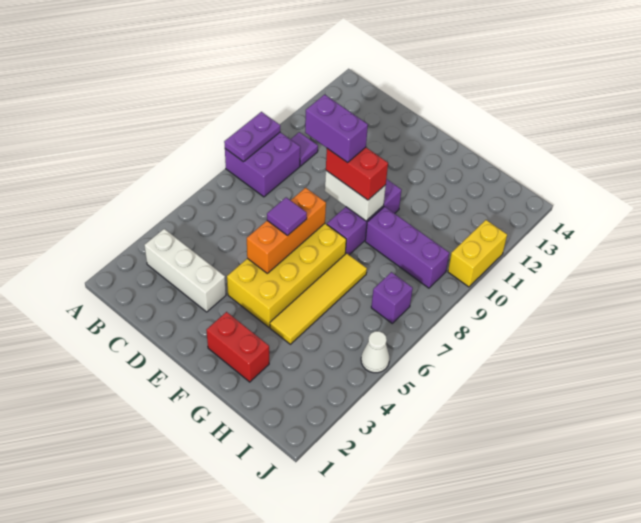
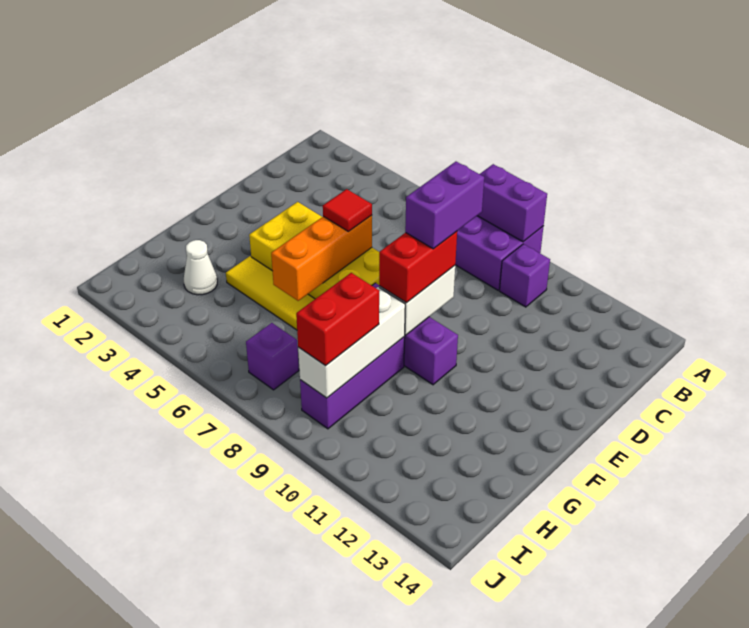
purple plate A8:A9 level 2 -> purple brick A8:A9 level 2
white brick B3:D3 level 1 -> white brick G9:I9 level 2
purple tile B10 level 1 -> purple brick B10 level 1
orange brick E5:E7 level 2 -> orange brick E6:G6 level 2
purple tile E6 level 3 -> red tile E6 level 3
red brick F2:G2 level 1 -> red brick H9:I9 level 3
white cone J5 level 1 -> white cone H3 level 1
yellow brick J10:J11 level 1 -> none

